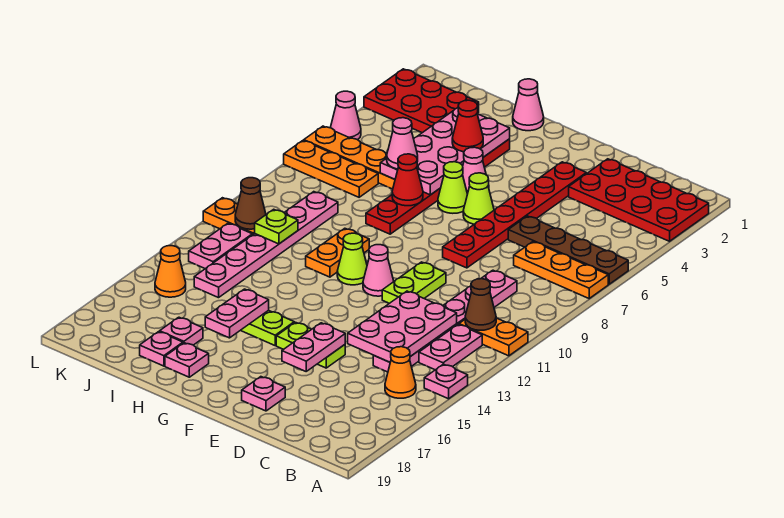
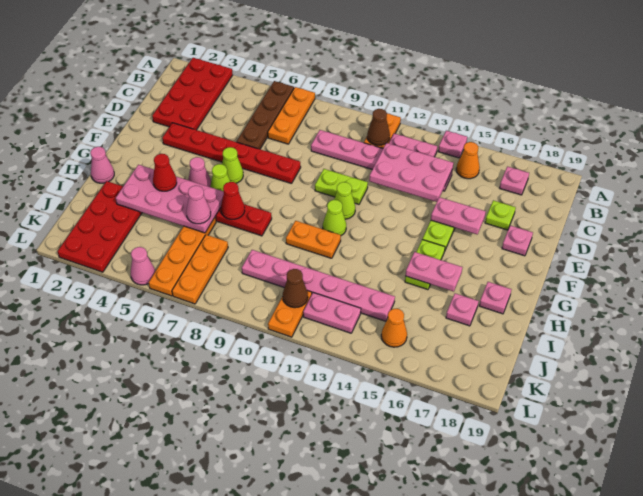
pink cone F11 level 1 -> lime cone F11 level 1
pink plate I18 level 1 -> pink plate B17 level 1
red plate J2:L3 level 1 -> red plate I2:L3 level 1
lime plate J11 level 2 -> lime plate D17 level 1

